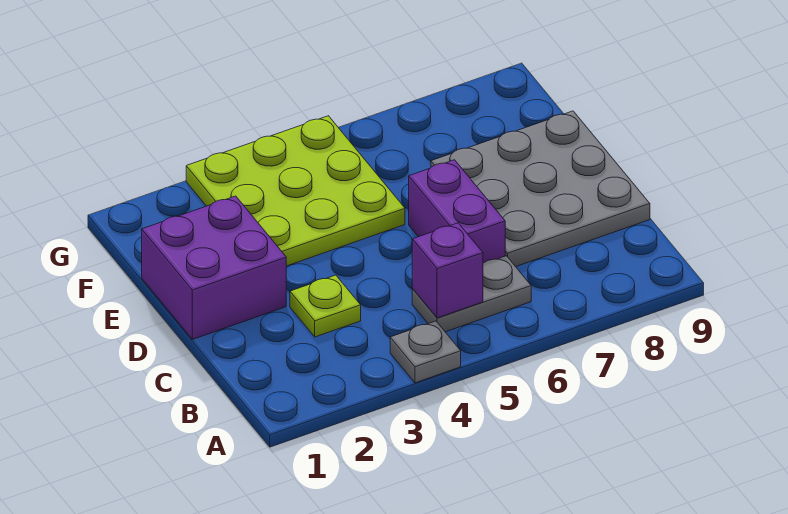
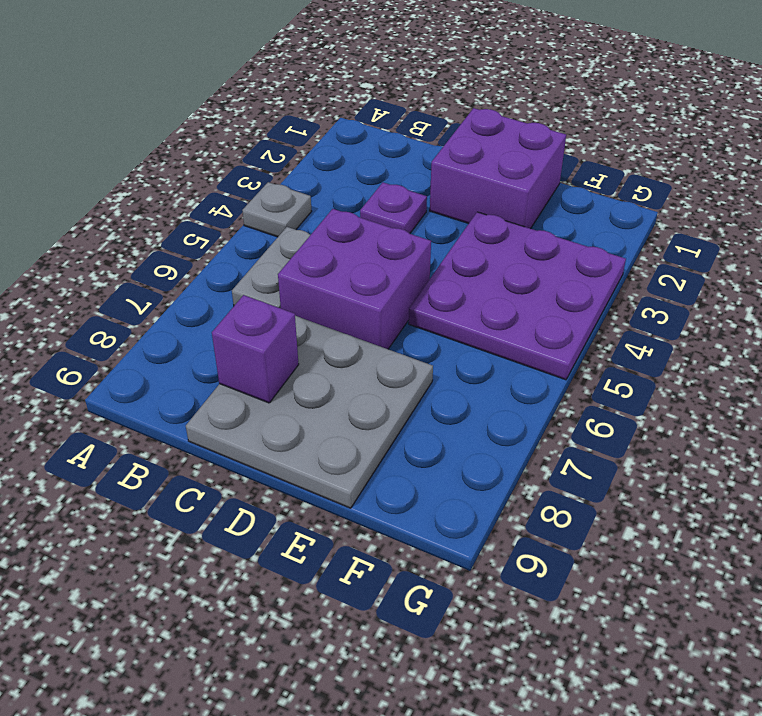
purple brick B5 level 2 -> purple brick C8 level 2
lime plate C3 level 1 -> purple plate C3 level 1
purple brick C6:D6 level 1 -> purple brick C5:D6 level 1
lime plate E3:G5 level 1 -> purple plate E3:G5 level 1

